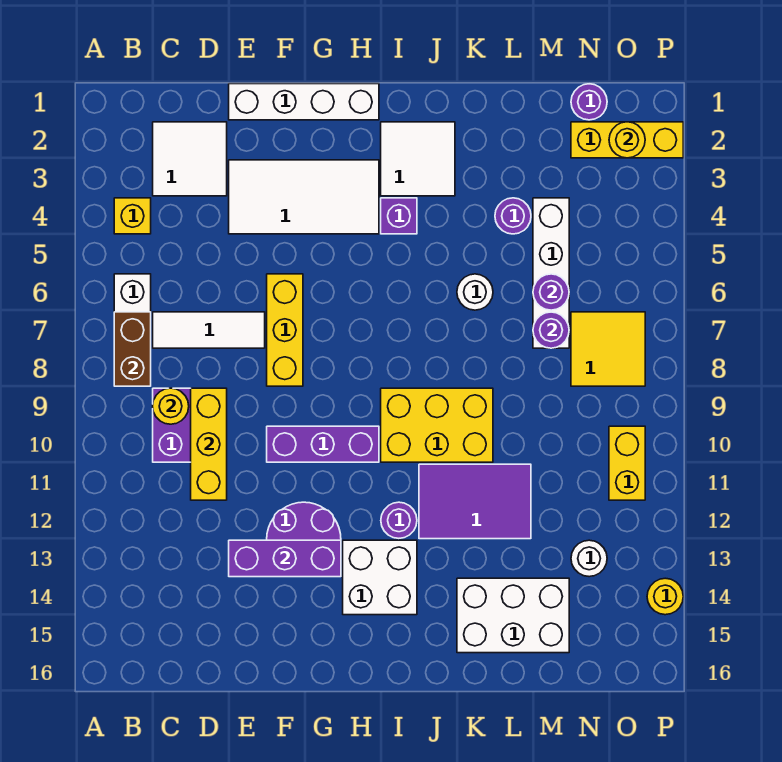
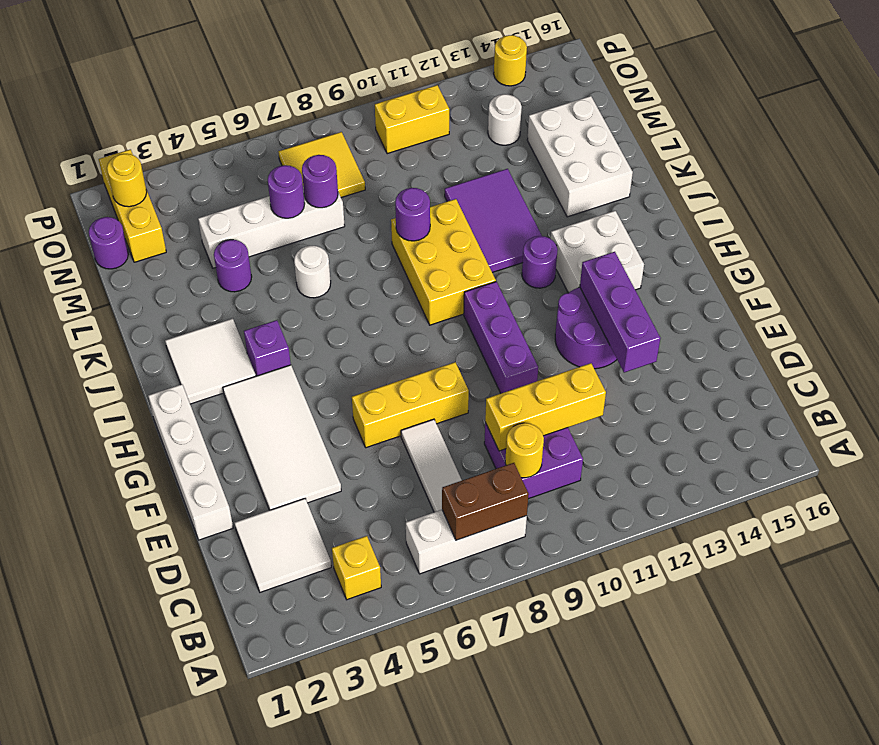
none -> purple round brick K9 level 2

